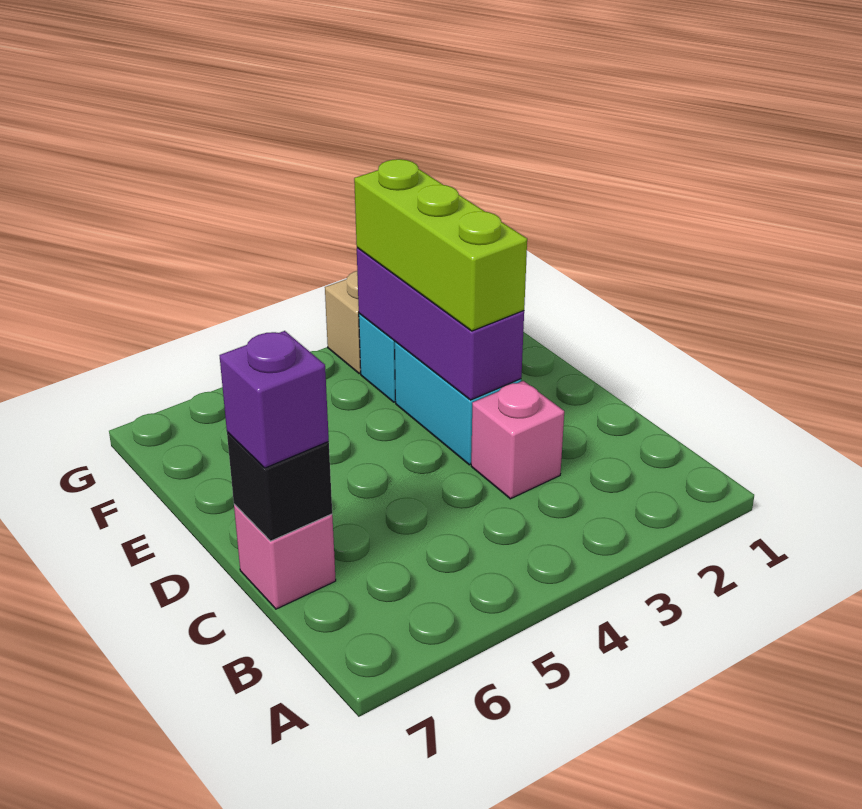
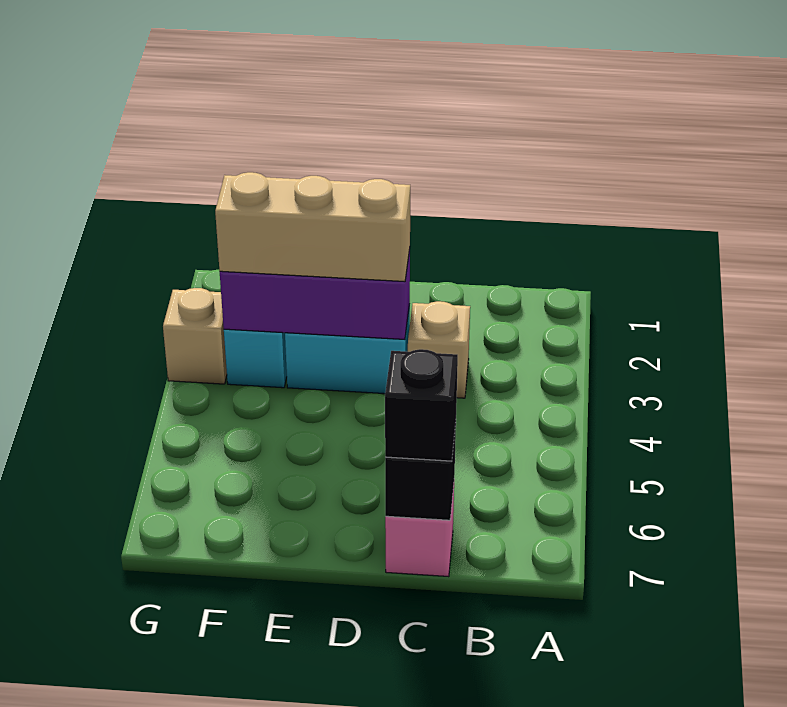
pink brick C3 level 1 -> tan brick C3 level 1
purple brick C7 level 3 -> black brick C7 level 3
lime brick D3:F3 level 3 -> tan brick D3:F3 level 3

